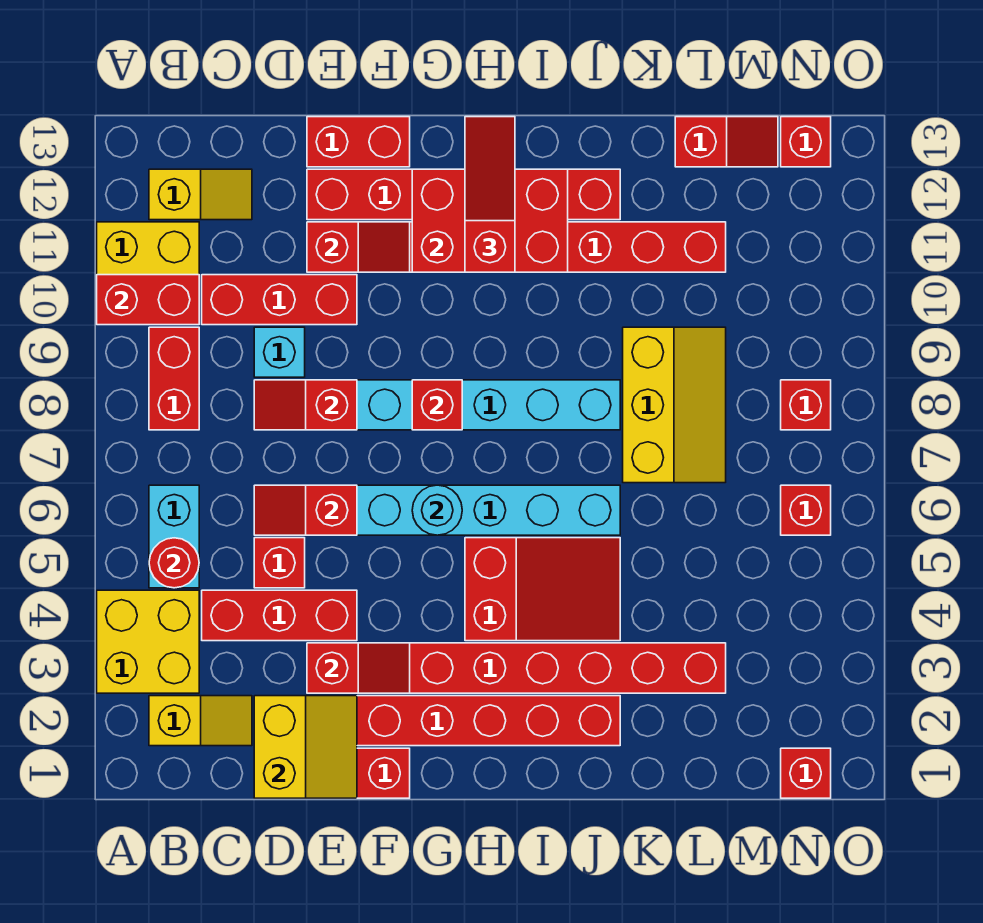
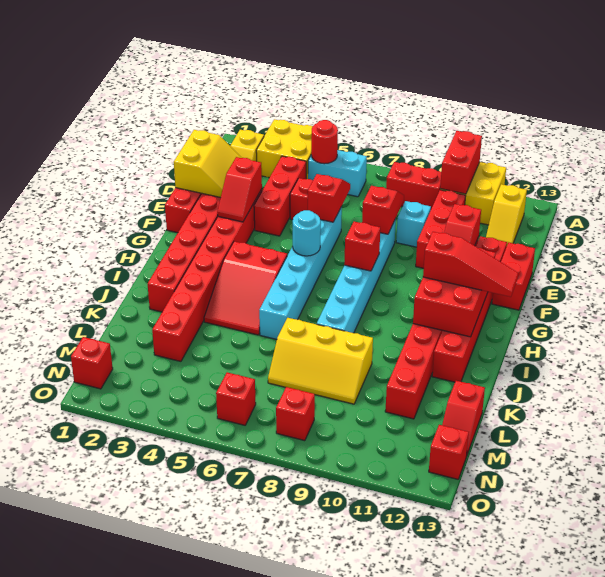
yellow slope D1:E2 level 2 top D -> yellow slope D1:E2 level 2 top 1

